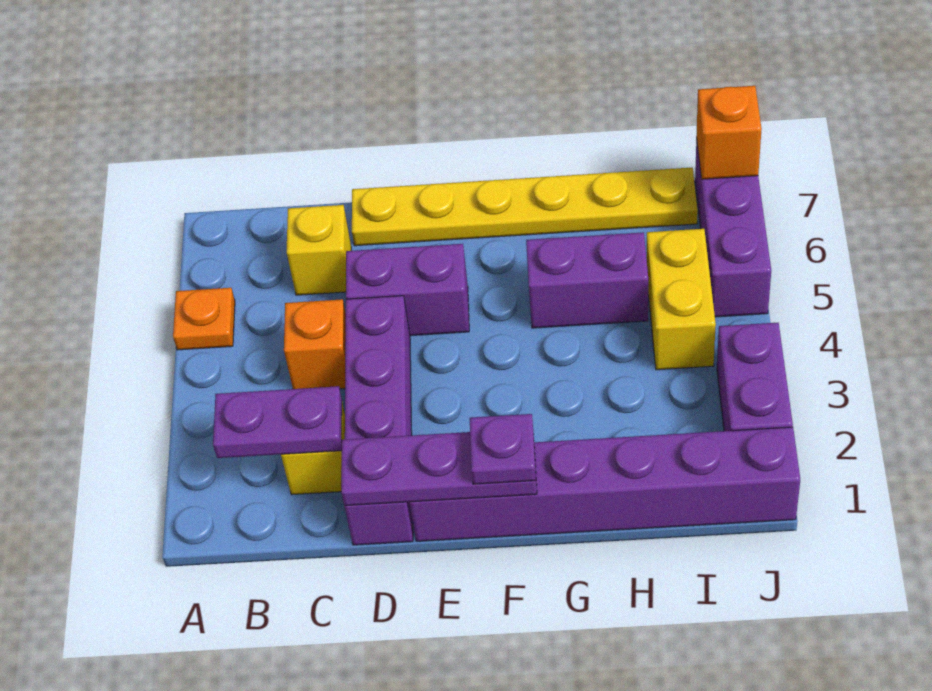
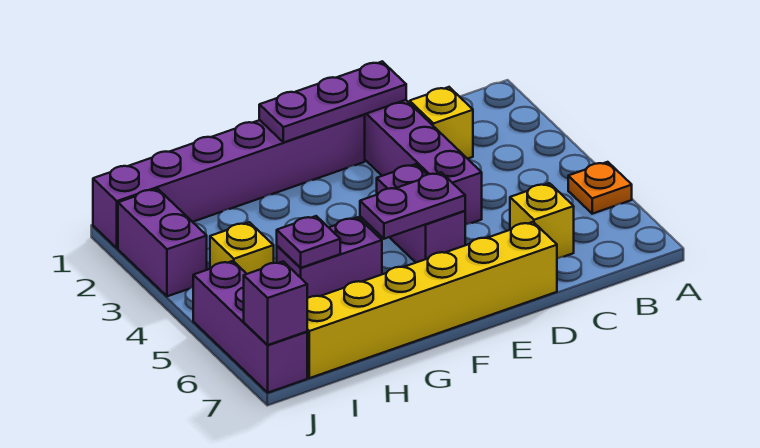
purple plate B2:C2 level 2 -> purple plate E5:F5 level 2
orange brick C4 level 1 -> none
purple brick D5:E5 level 1 -> purple brick E4:E5 level 1
yellow plate D7:I7 level 1 -> yellow brick D7:I7 level 1
purple plate F1 level 3 -> purple plate H5 level 2
yellow brick I4:I5 level 1 -> yellow brick I4 level 1
orange brick J7 level 2 -> purple brick J7 level 2

